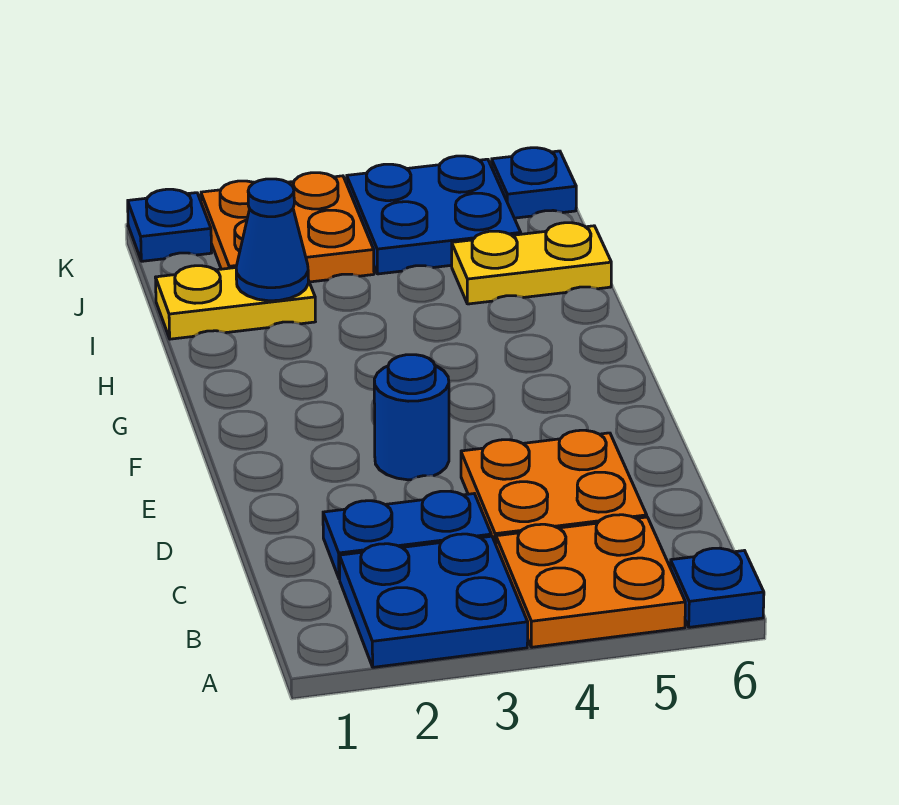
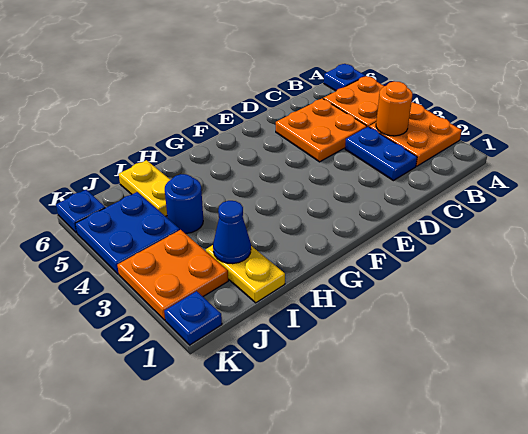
blue plate A2:B3 level 1 -> orange plate A2:B3 level 1
none -> orange round brick B3 level 2
blue round brick E3 level 1 -> blue round brick I4 level 1

